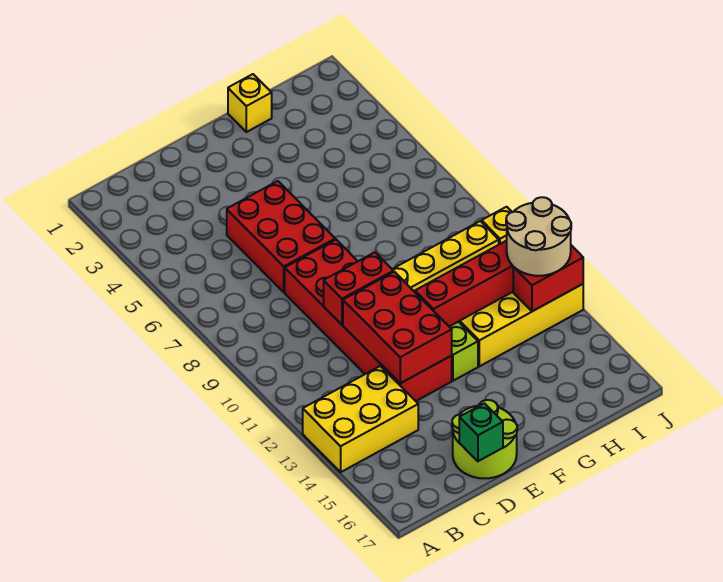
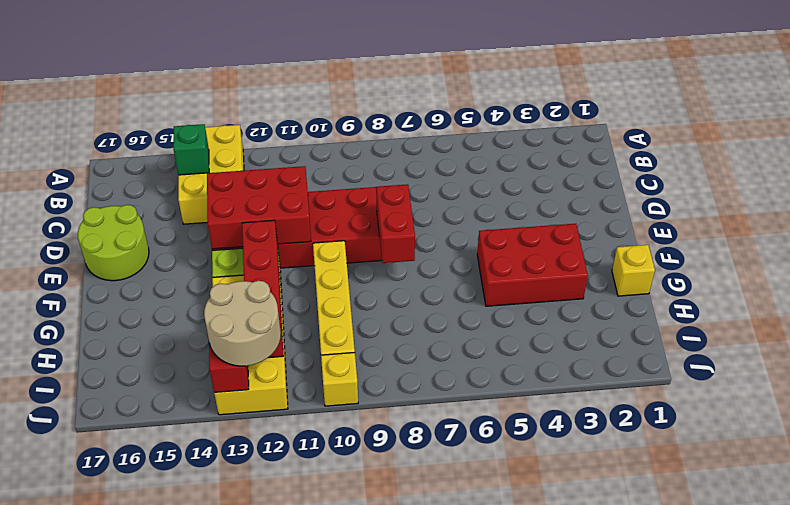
red brick D5:E7 level 1 -> red brick F3:G5 level 1
red brick D10:E10 level 2 -> red brick E8:F8 level 2
green brick D17 level 2 -> green brick B14 level 2

